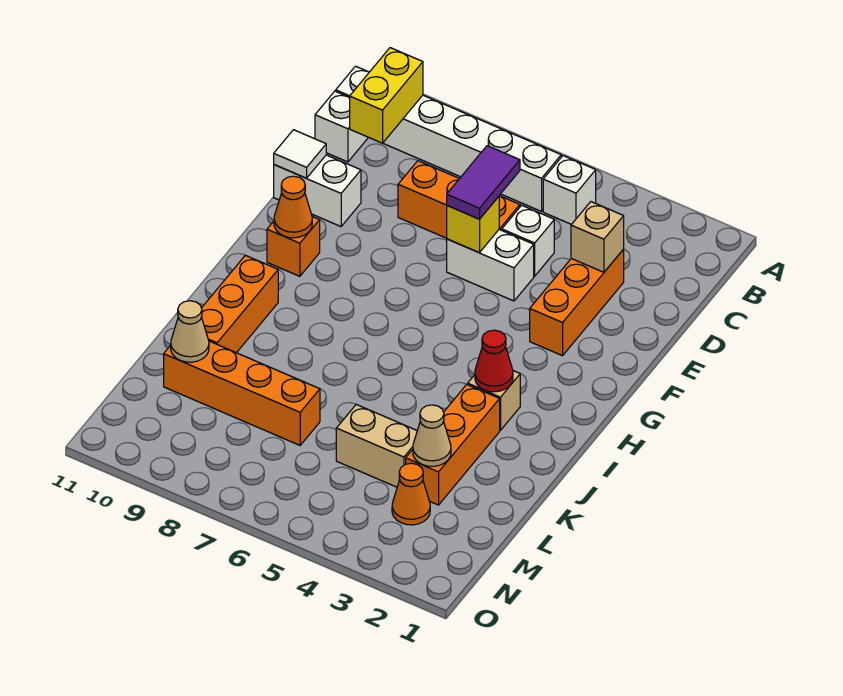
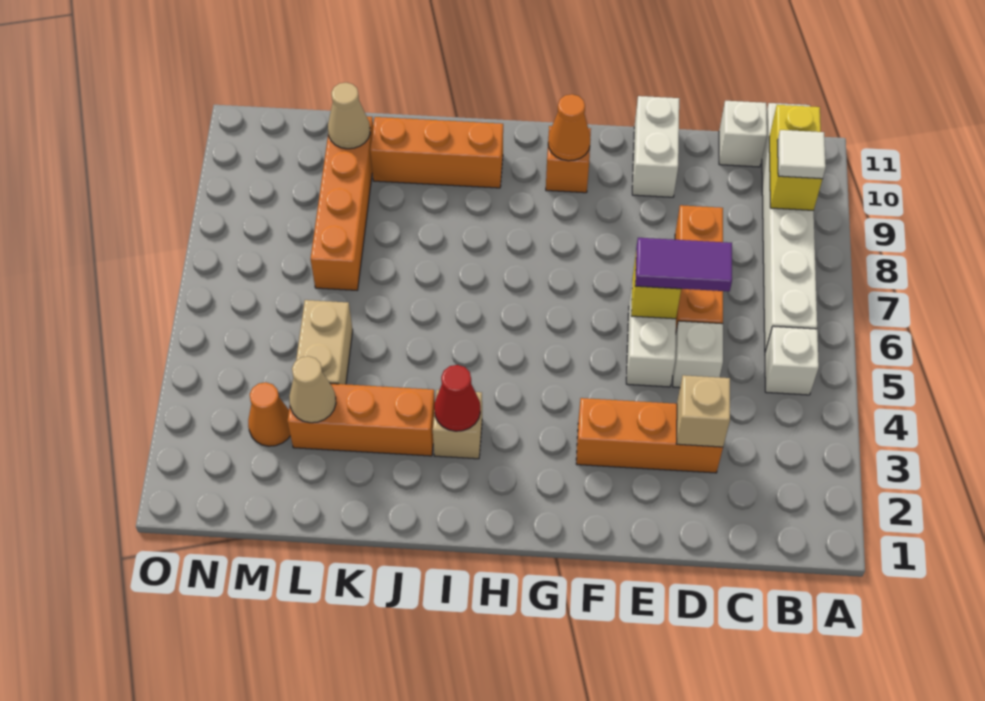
yellow brick B10:C10 level 2 -> yellow brick B9:B10 level 2
white tile E11 level 2 -> white tile B9 level 3

